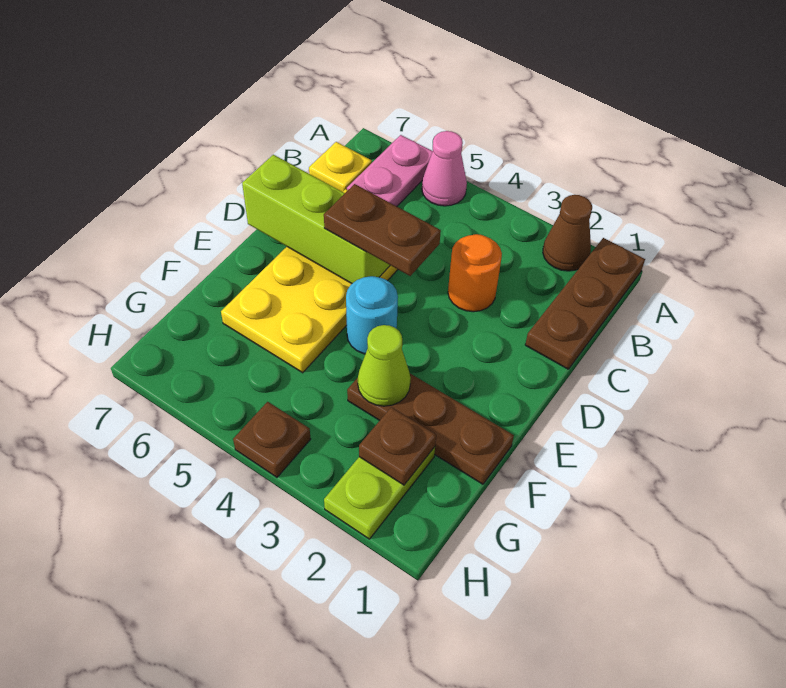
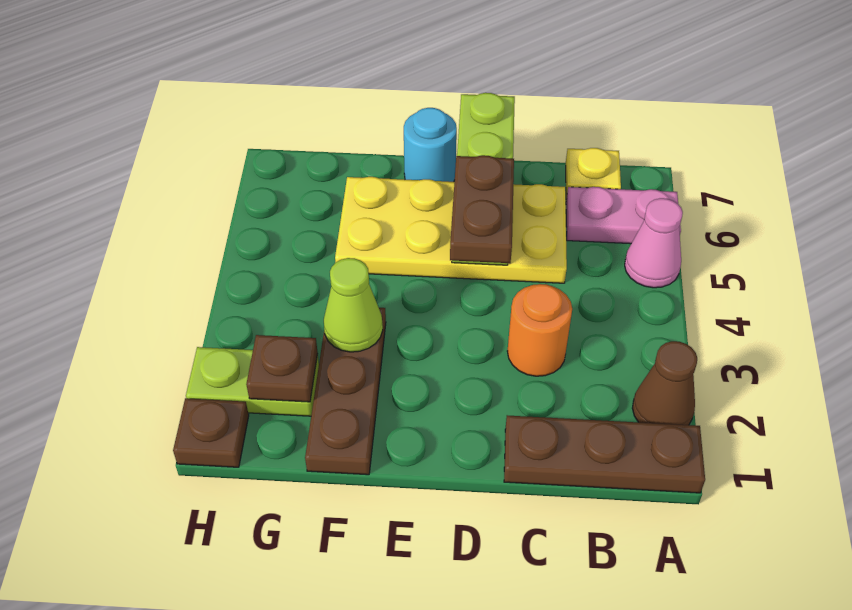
cyan round brick E4 level 1 -> cyan round brick E7 level 1
brown plate H4 level 1 -> brown plate H1 level 1

